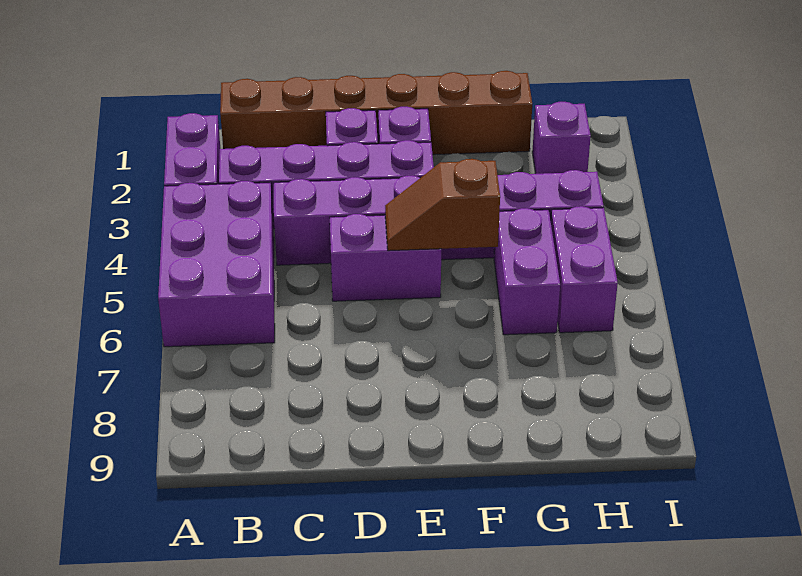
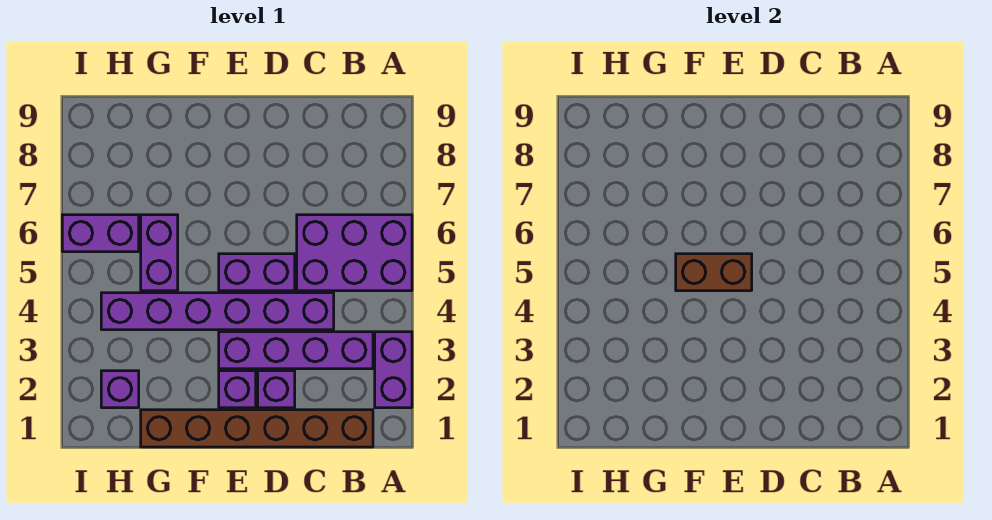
purple brick A4:B6 level 1 -> purple brick A5:C6 level 1
brown slope E5:F5 level 2 top F -> brown brick E5:F5 level 2
purple brick H5:H6 level 1 -> purple brick H6:I6 level 1

